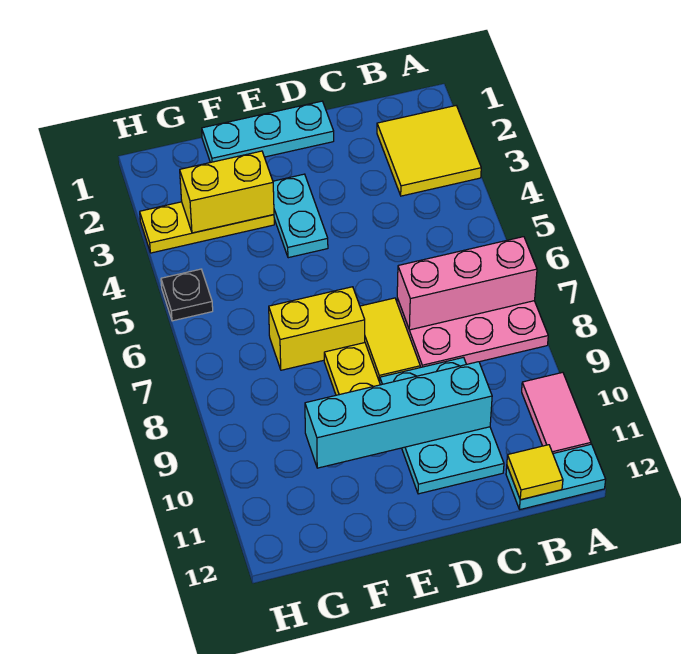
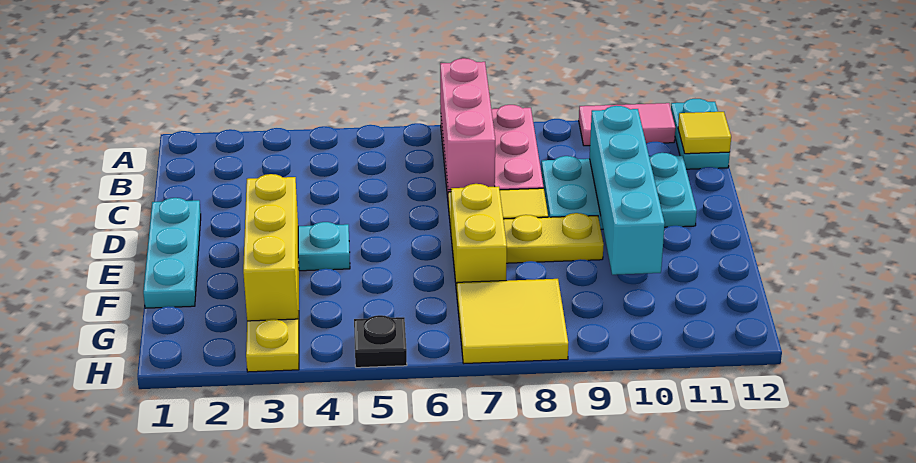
yellow tile A2:B3 level 1 -> yellow tile G7:H8 level 1
yellow brick F3:G3 level 2 -> yellow brick E3:G3 level 2

